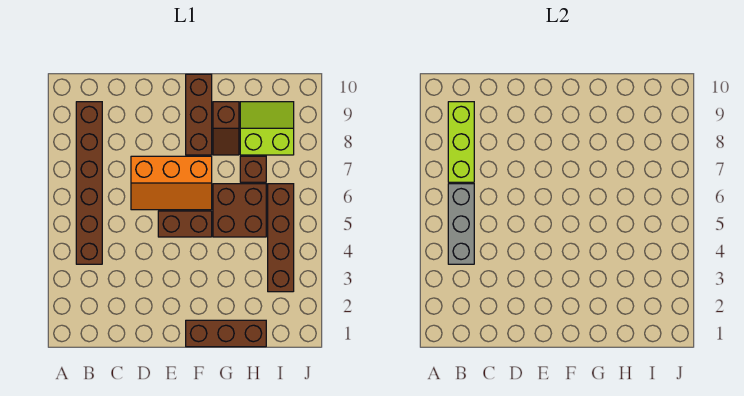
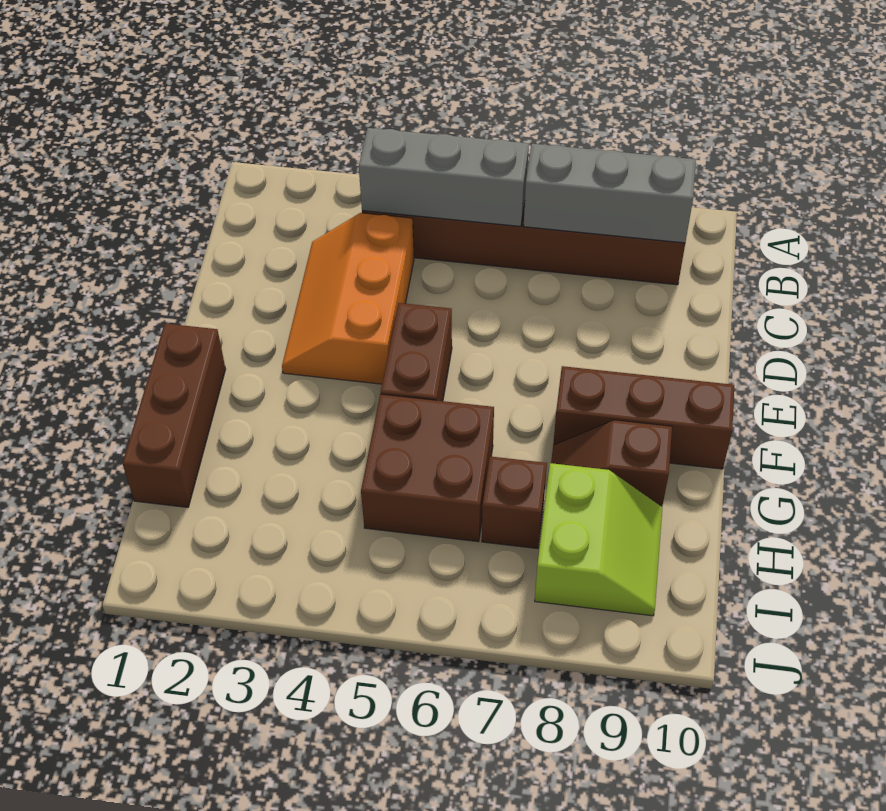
lime brick B7:B9 level 2 -> grey brick B7:B9 level 2
orange slope D6:F7 level 1 top 7 -> orange slope C3:E4 level 1 top 4
brown brick I3:I6 level 1 -> none

